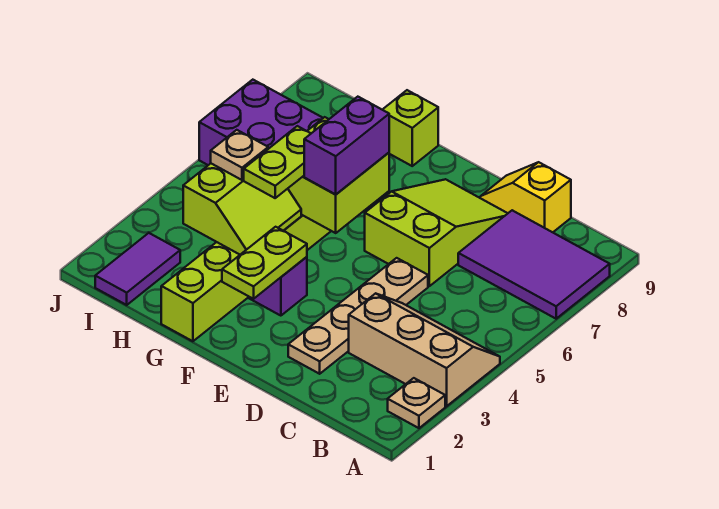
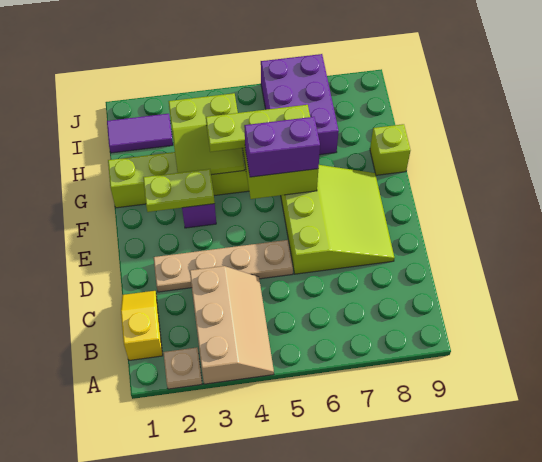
purple tile A7:C8 level 1 -> none
yellow slope C9:D9 level 1 top C -> yellow slope B1:C1 level 1 top B
lime slope D6:E8 level 1 top 6 -> lime slope D6:F8 level 1 top 6
lime plate G4:G5 level 3 -> lime plate G4:G6 level 3
tan plate H4 level 3 -> none

